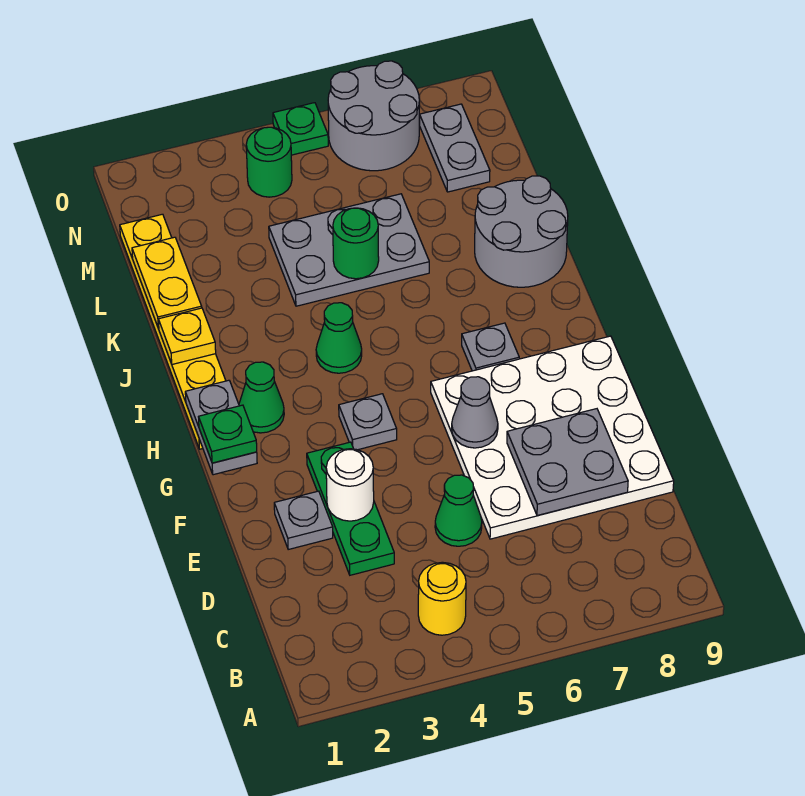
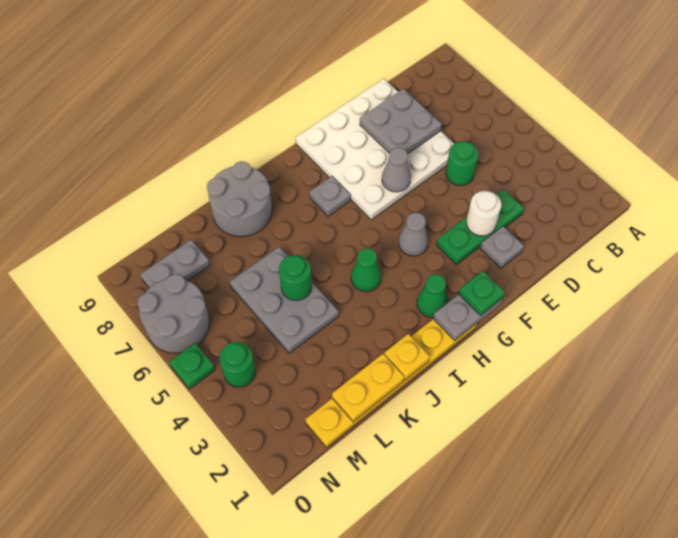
yellow round brick B4 level 1 -> none
green cone D5 level 1 -> green round brick D5 level 1
grey plate G4 level 1 -> grey cone G4 level 1

